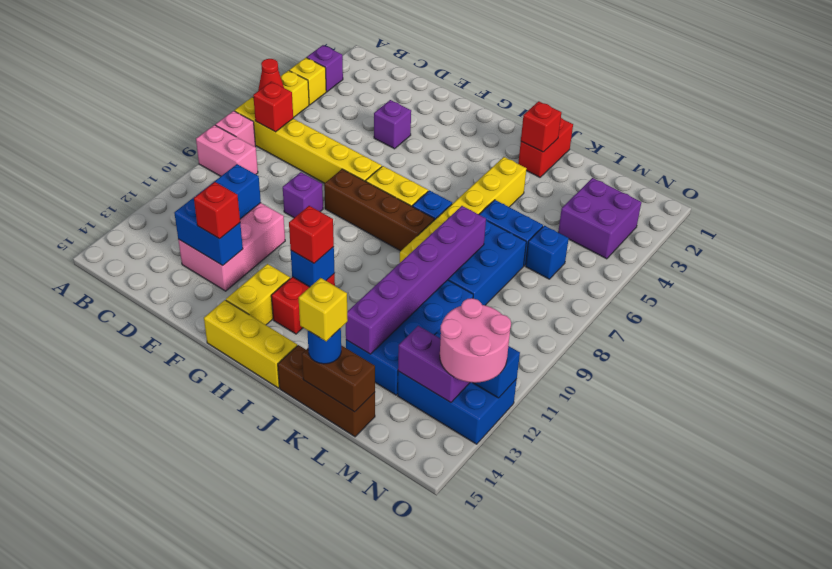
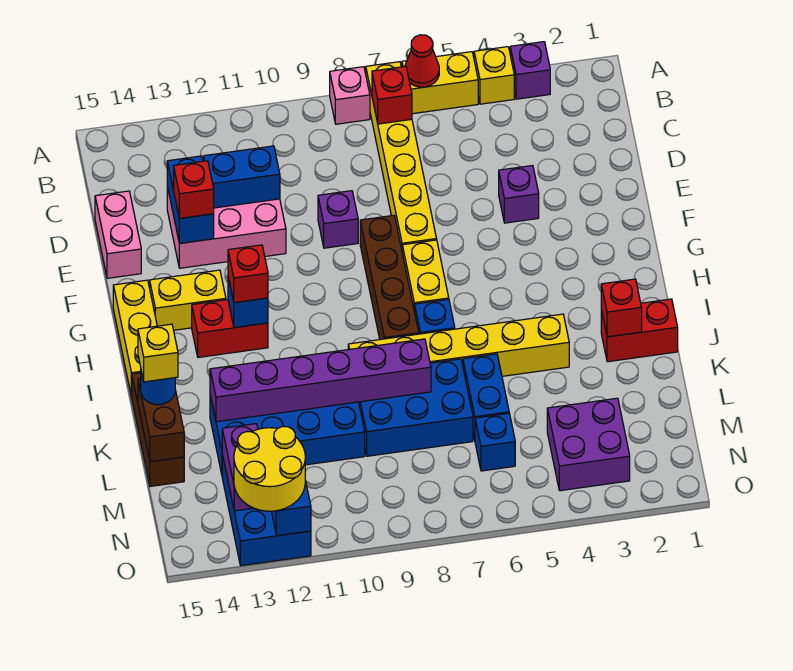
pink brick A9:B9 level 1 -> pink brick D15:E15 level 1
pink round brick N12:O13 level 3 -> yellow round brick N12:O13 level 3

